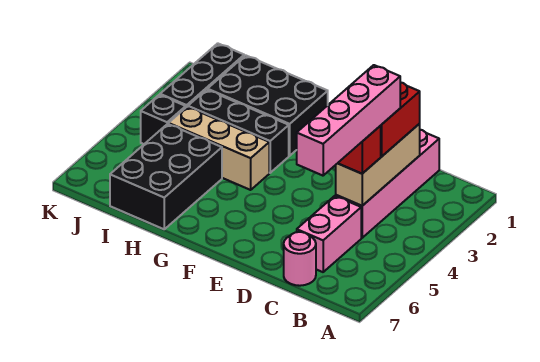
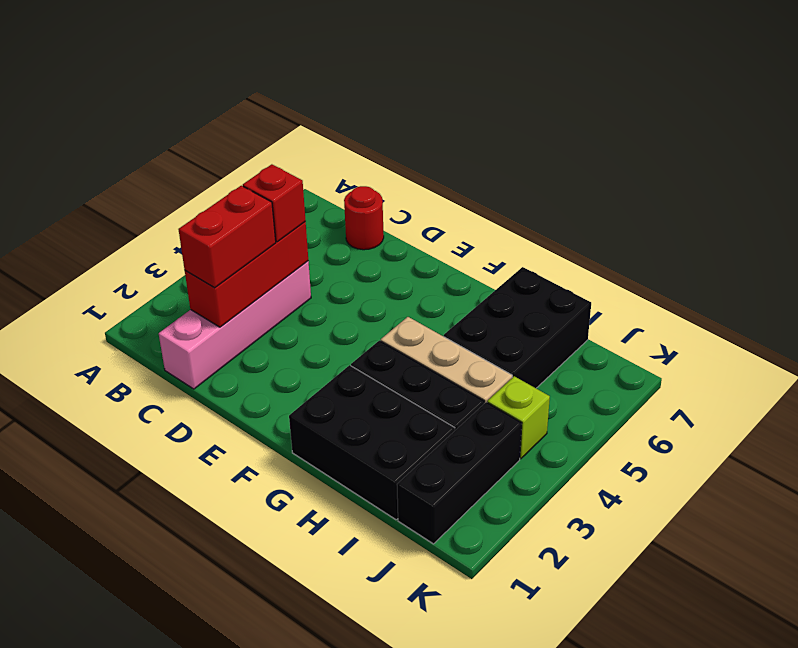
tan brick C2:C4 level 2 -> red brick C2:C4 level 2
pink brick C3:C6 level 4 -> none
pink brick C5:C6 level 1 -> none
pink round brick C7 level 1 -> red round brick C7 level 1
black brick J4 level 1 -> lime brick J4 level 1

